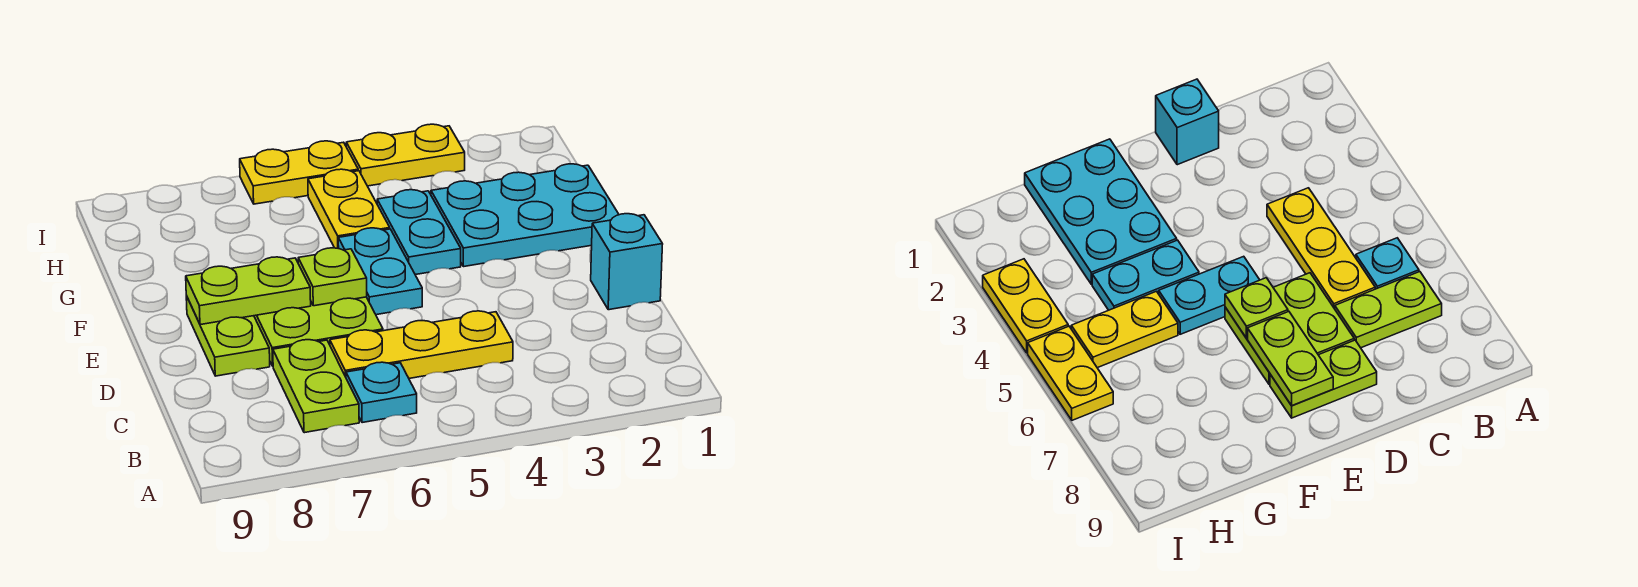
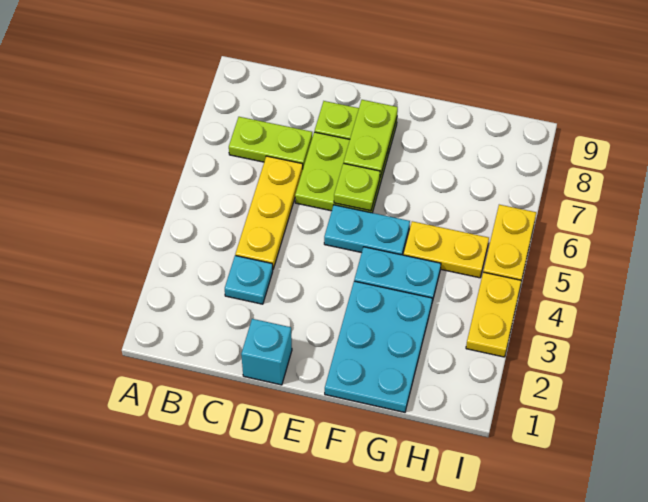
cyan plate B6 level 1 -> cyan plate C3 level 1

